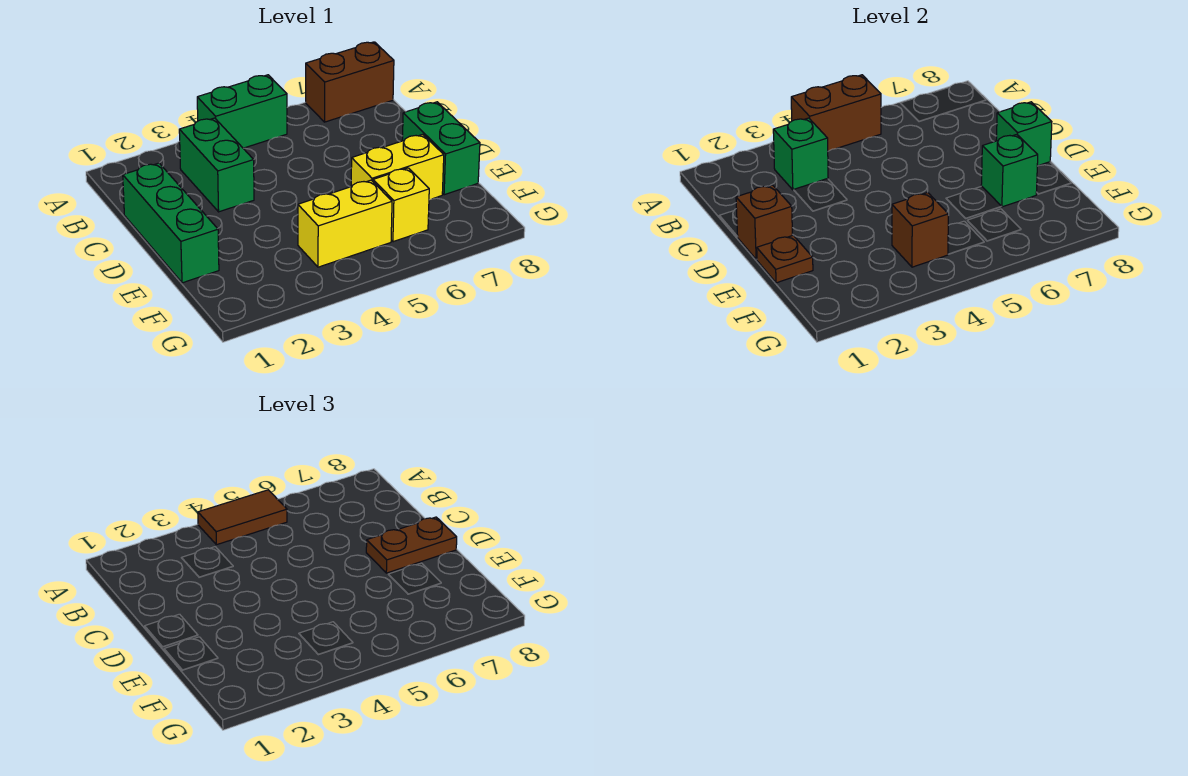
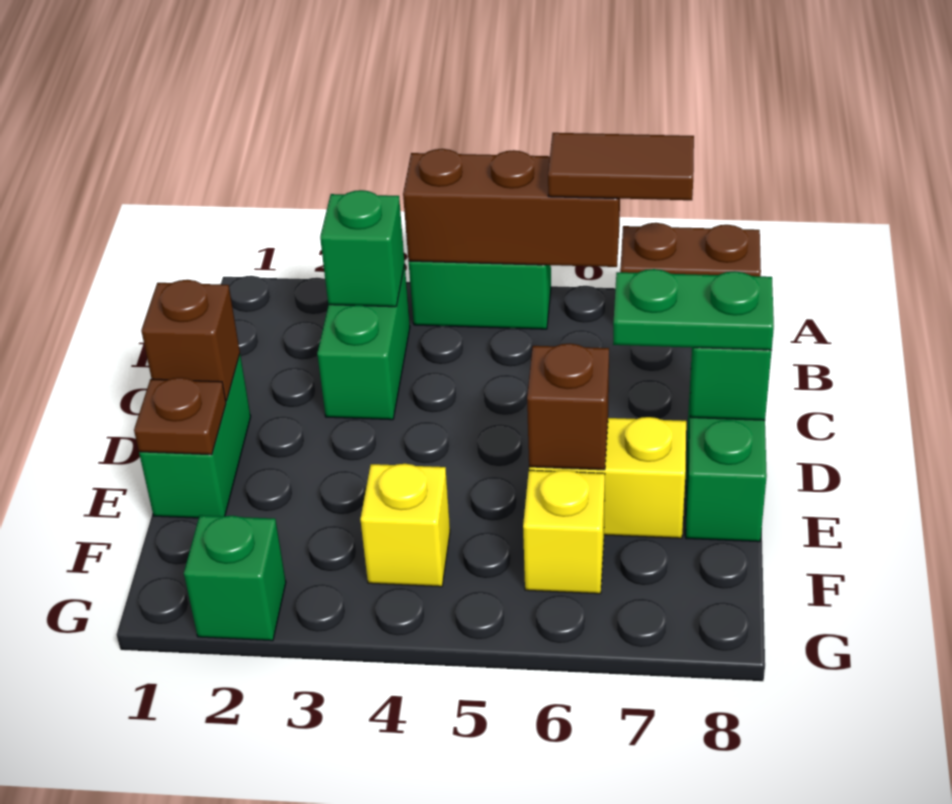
brown brick A4:A5 level 2 -> brown brick A4:A6 level 2
brown tile A4:A5 level 3 -> brown tile A6:A7 level 3
green brick C1:E1 level 1 -> green brick D1:E1 level 1
brown plate D7:D8 level 3 -> green plate D7:D8 level 3
green brick E7 level 2 -> green brick G2 level 1
yellow brick F4:F5 level 1 -> yellow brick F4 level 1
brown brick F4 level 2 -> brown brick E6 level 2

